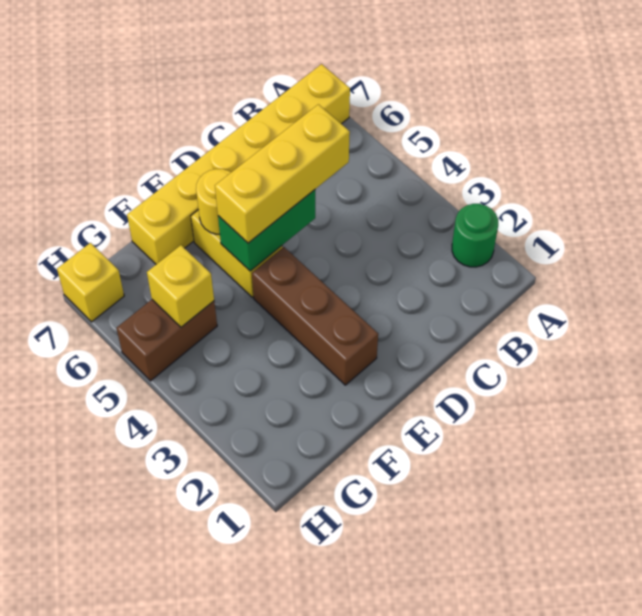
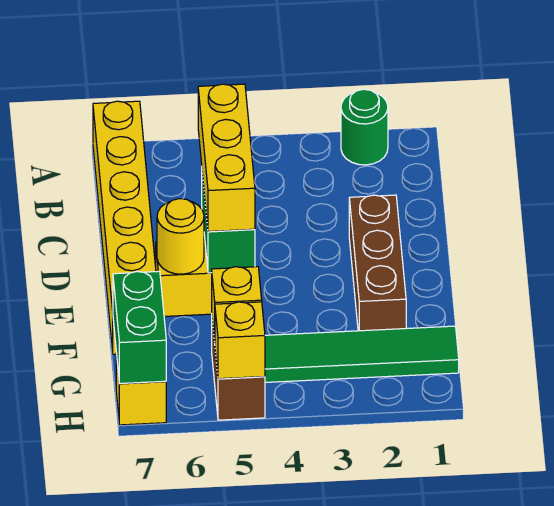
brown brick E2:E4 level 1 -> brown brick D2:F2 level 1
none -> green tile G1:G4 level 1
none -> green brick G7:H7 level 2
none -> yellow brick H5 level 2

